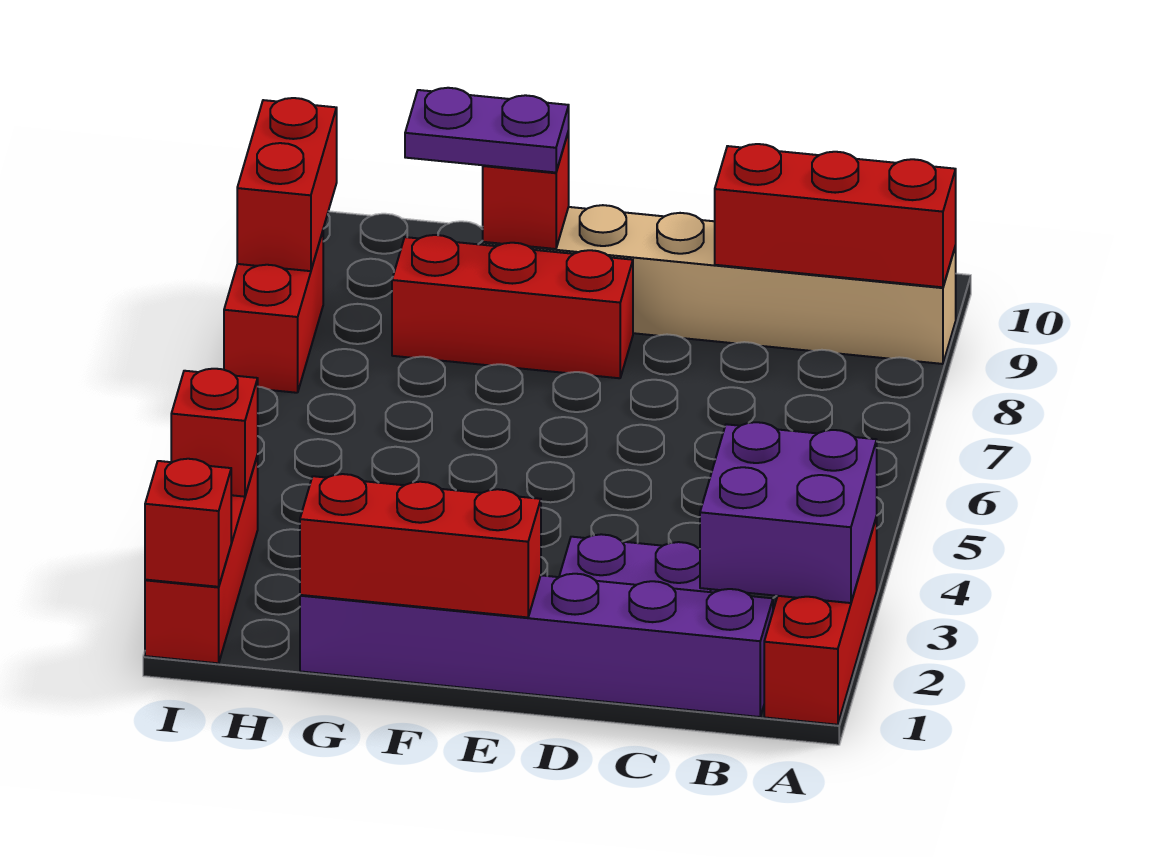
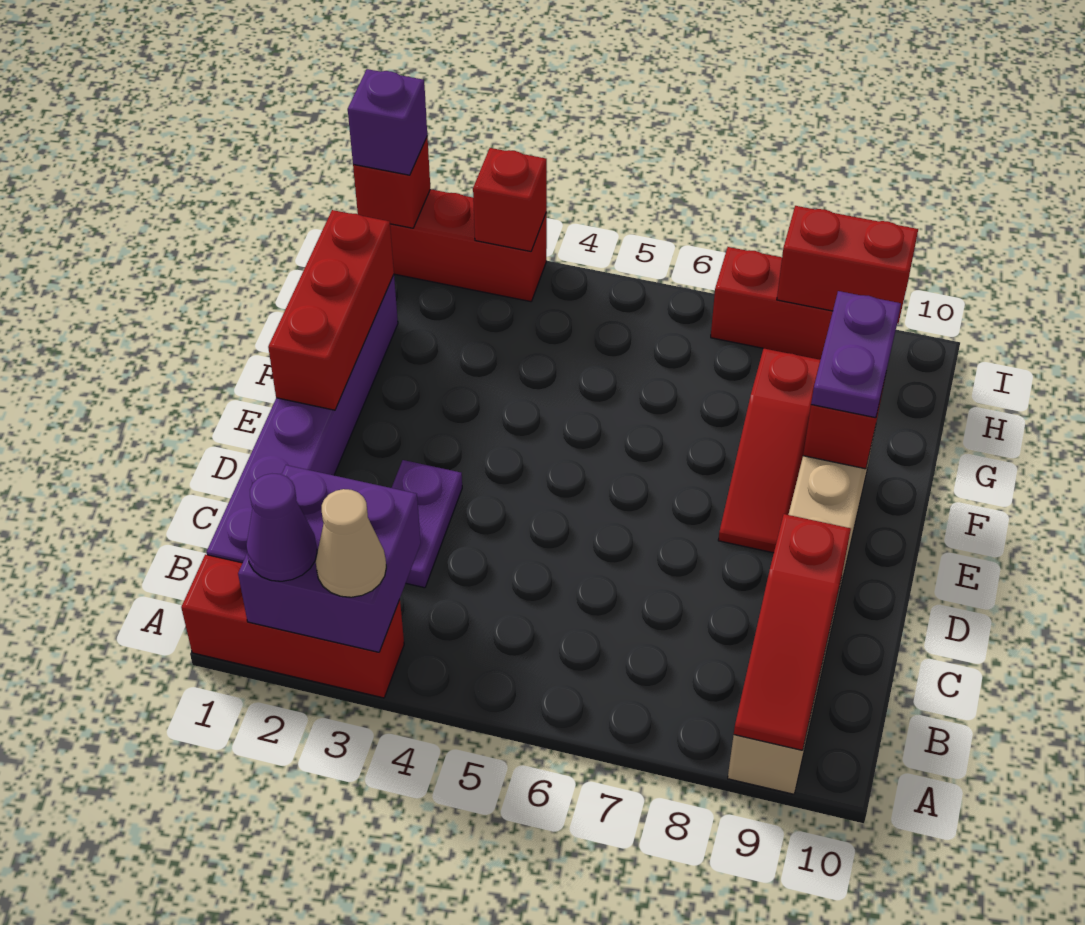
none -> purple cone A2 level 3
none -> tan cone A3 level 3
red brick A9:C9 level 2 -> red slope A9:C9 level 2 top C
red brick E8:G8 level 1 -> red slope E8:G8 level 1 top G
none -> purple brick I1 level 3

